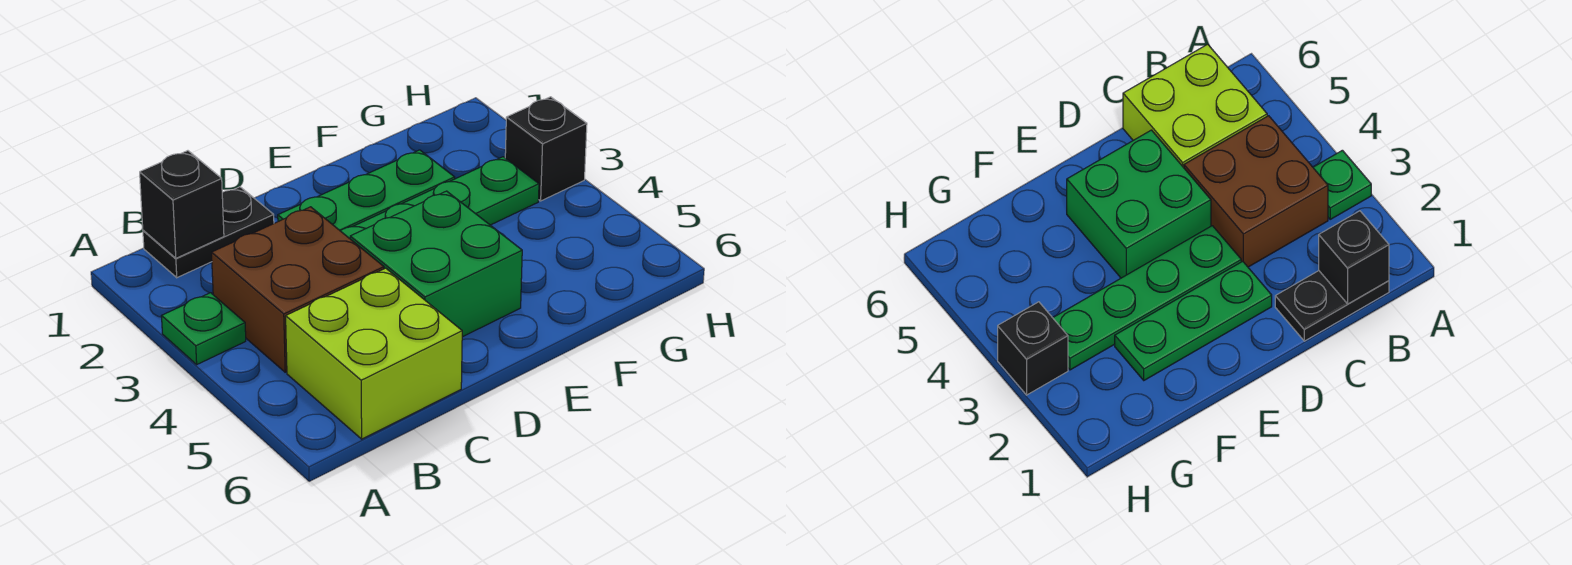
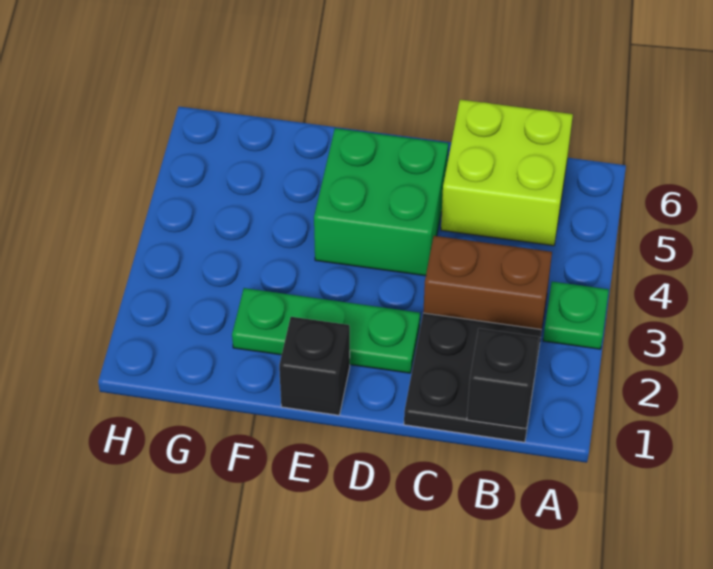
black plate B1:C1 level 1 -> black plate B1:C2 level 1
brown brick B3:C4 level 1 -> brown brick B3:C3 level 1
green plate D3:G3 level 1 -> none
black brick H3 level 1 -> black brick E1 level 1

